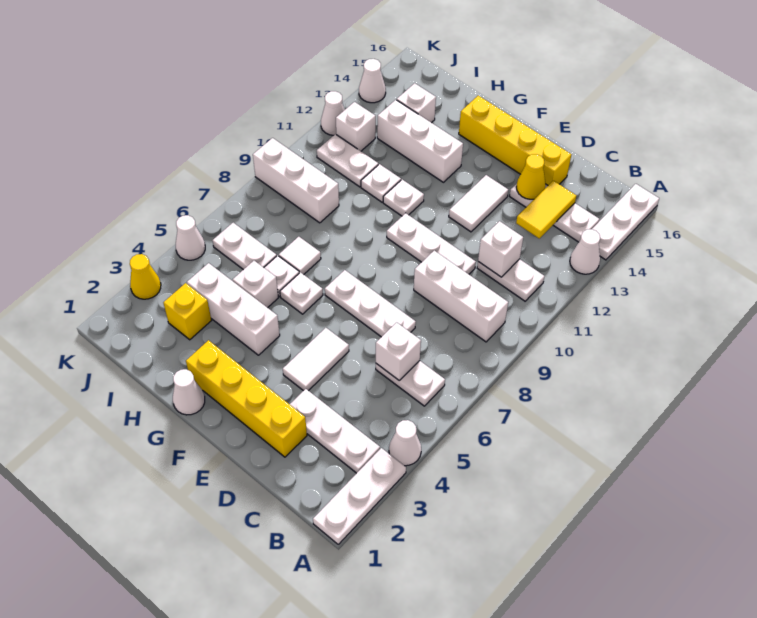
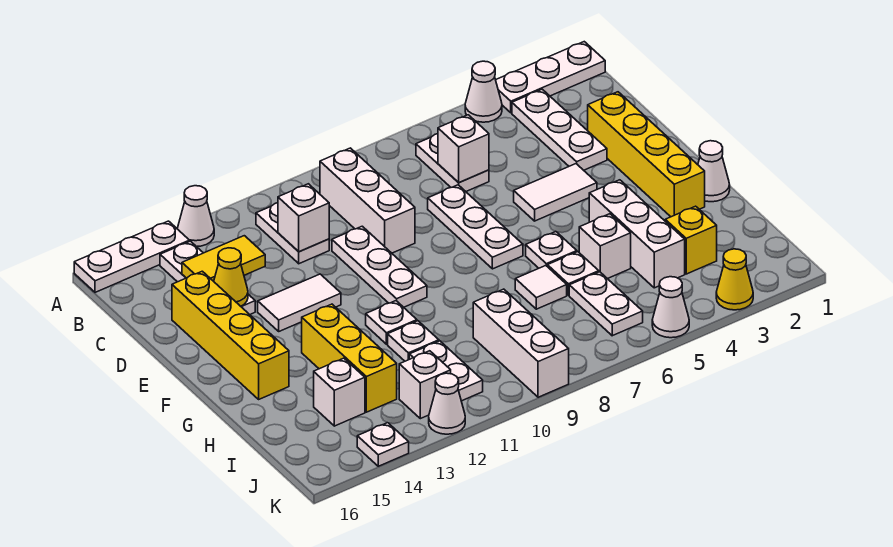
white brick G13:I13 level 1 -> yellow brick G13:I13 level 1
white cone K14 level 1 -> white plate K14 level 1

